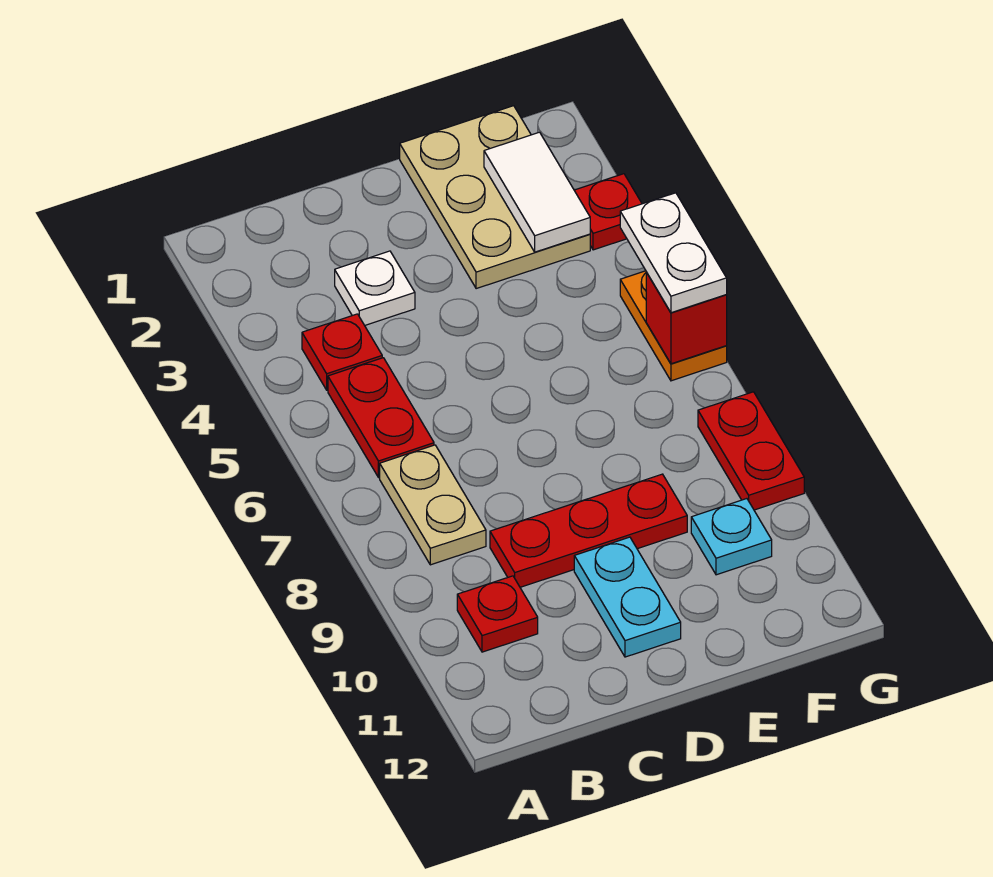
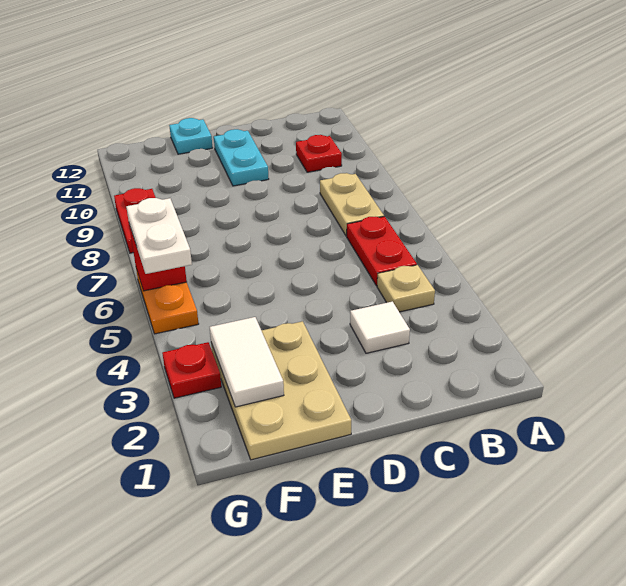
red plate B4 level 1 -> tan plate B4 level 1
white plate C3 level 1 -> white tile C3 level 1
red plate C9:E9 level 1 -> none
cyan plate F10 level 1 -> cyan plate E12 level 1

